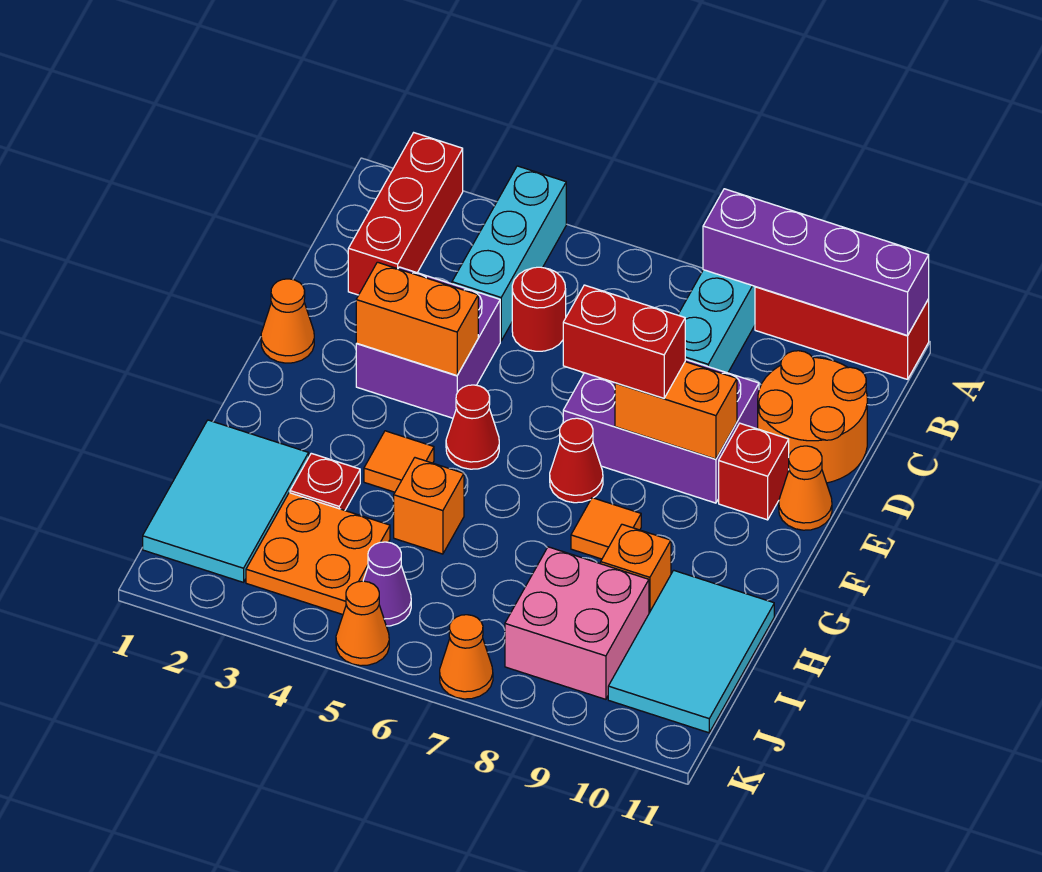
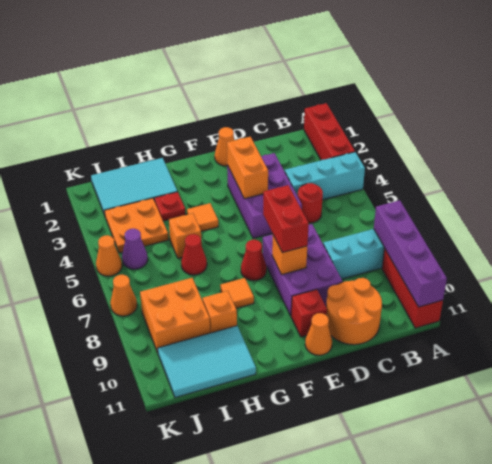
red brick A2:C2 level 1 -> red brick A1:A3 level 1
purple brick D3:E4 level 1 -> purple brick D3:E5 level 1
orange brick E8:E9 level 2 -> orange brick E8 level 2
red cone F5 level 1 -> red cone H6 level 1
pink brick I8:J9 level 1 -> orange brick I8:J9 level 1

